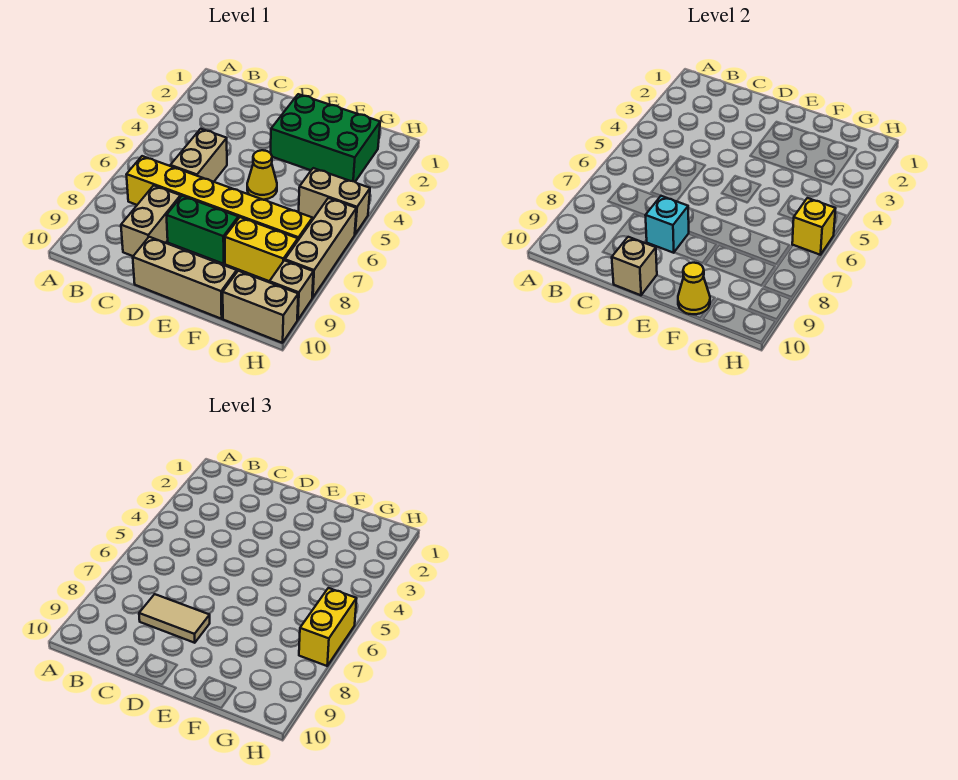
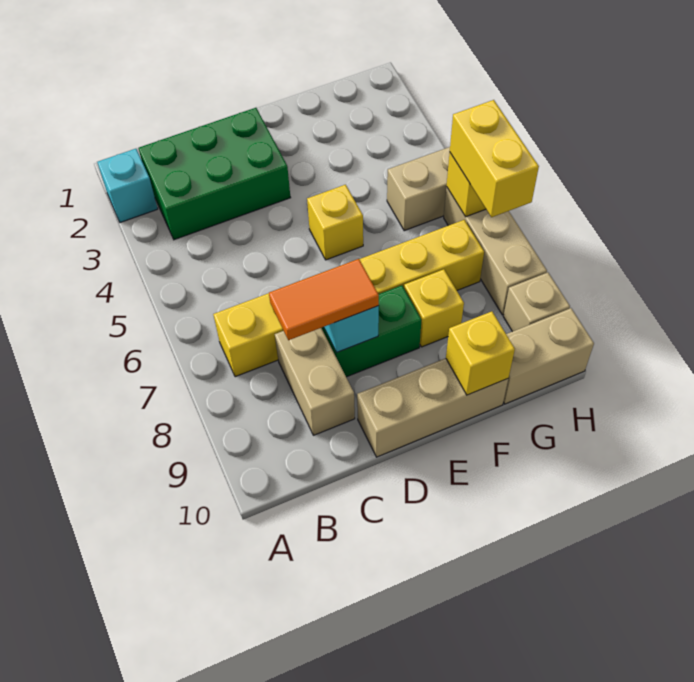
none -> cyan brick A2 level 1
tan brick C5:C6 level 1 -> none
tan tile C8:D8 level 3 -> orange tile C8:D8 level 3
tan brick D10 level 2 -> none
green brick E2:G3 level 1 -> green brick B2:D3 level 1
yellow cone E5 level 1 -> yellow brick E5 level 1
yellow brick F8:G8 level 1 -> yellow brick F8 level 1
yellow cone F10 level 2 -> yellow brick F10 level 2

